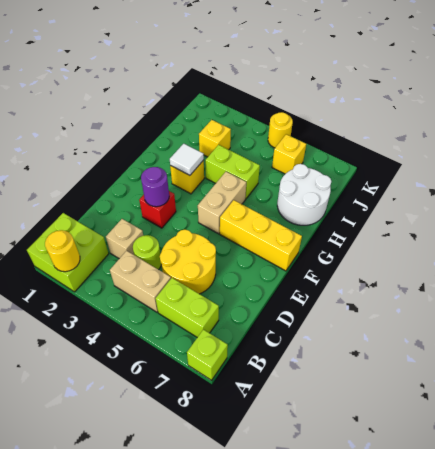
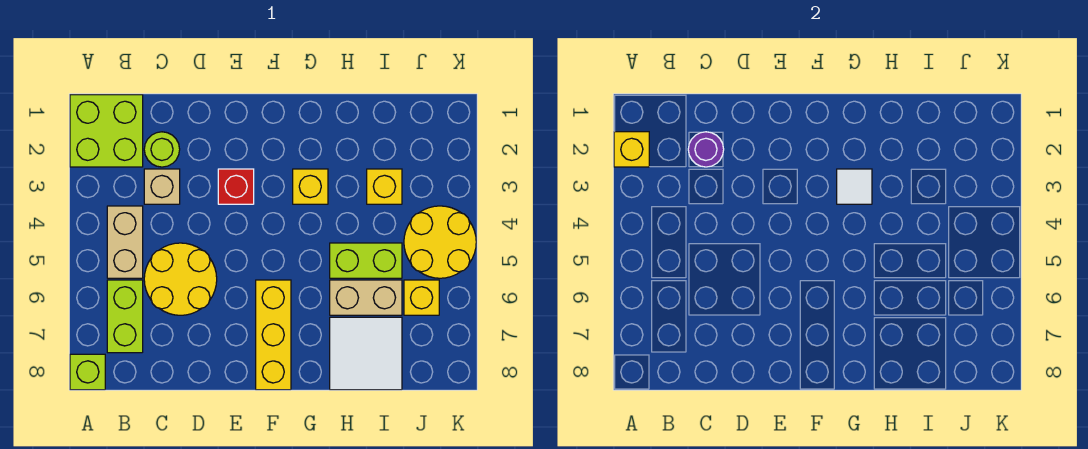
yellow round brick A2 level 2 -> yellow brick A2 level 2
lime round brick C4 level 1 -> lime round brick C2 level 1
purple round brick E3 level 2 -> purple round brick C2 level 2
tan brick F5:G5 level 1 -> tan brick H6:I6 level 1
lime brick H4:H5 level 1 -> lime brick H5:I5 level 1
white round brick H7:I8 level 1 -> white tile H7:I8 level 1
yellow round brick K5 level 1 -> yellow round brick J4:K5 level 1

